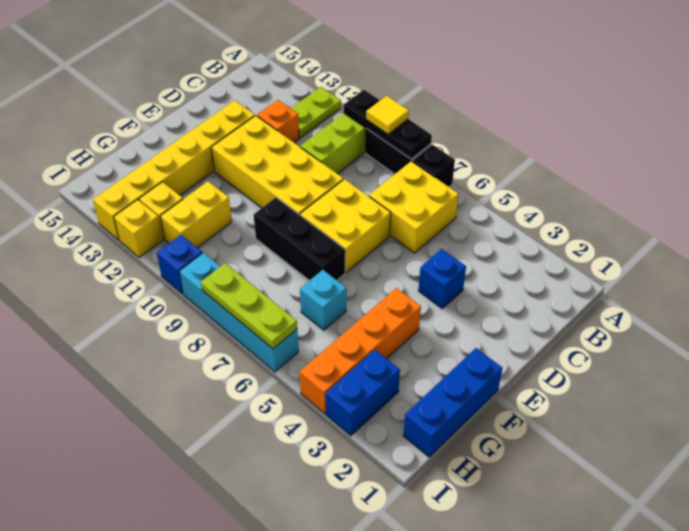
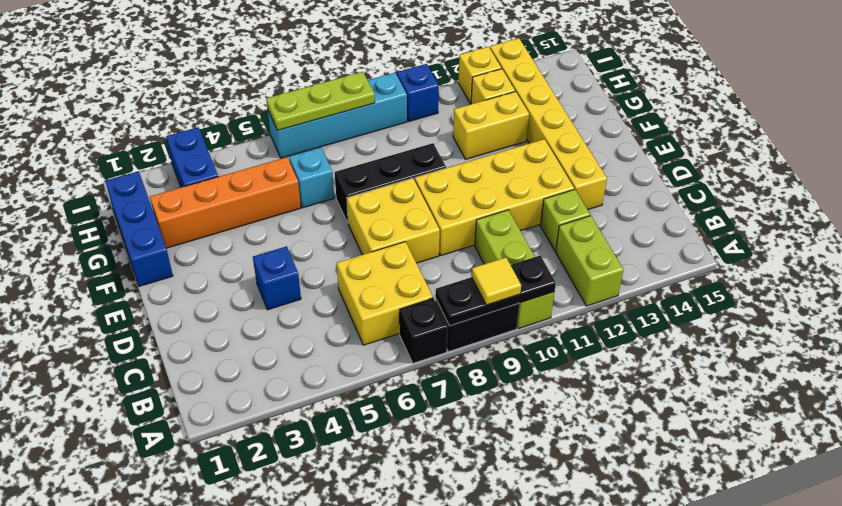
lime plate A12:B12 level 1 -> lime brick A12:B12 level 1
orange brick C12 level 1 -> lime brick C12 level 1
orange brick F4:I4 level 1 -> orange brick G2:G5 level 1
yellow brick G11:H11 level 1 -> yellow brick G11:G12 level 1

